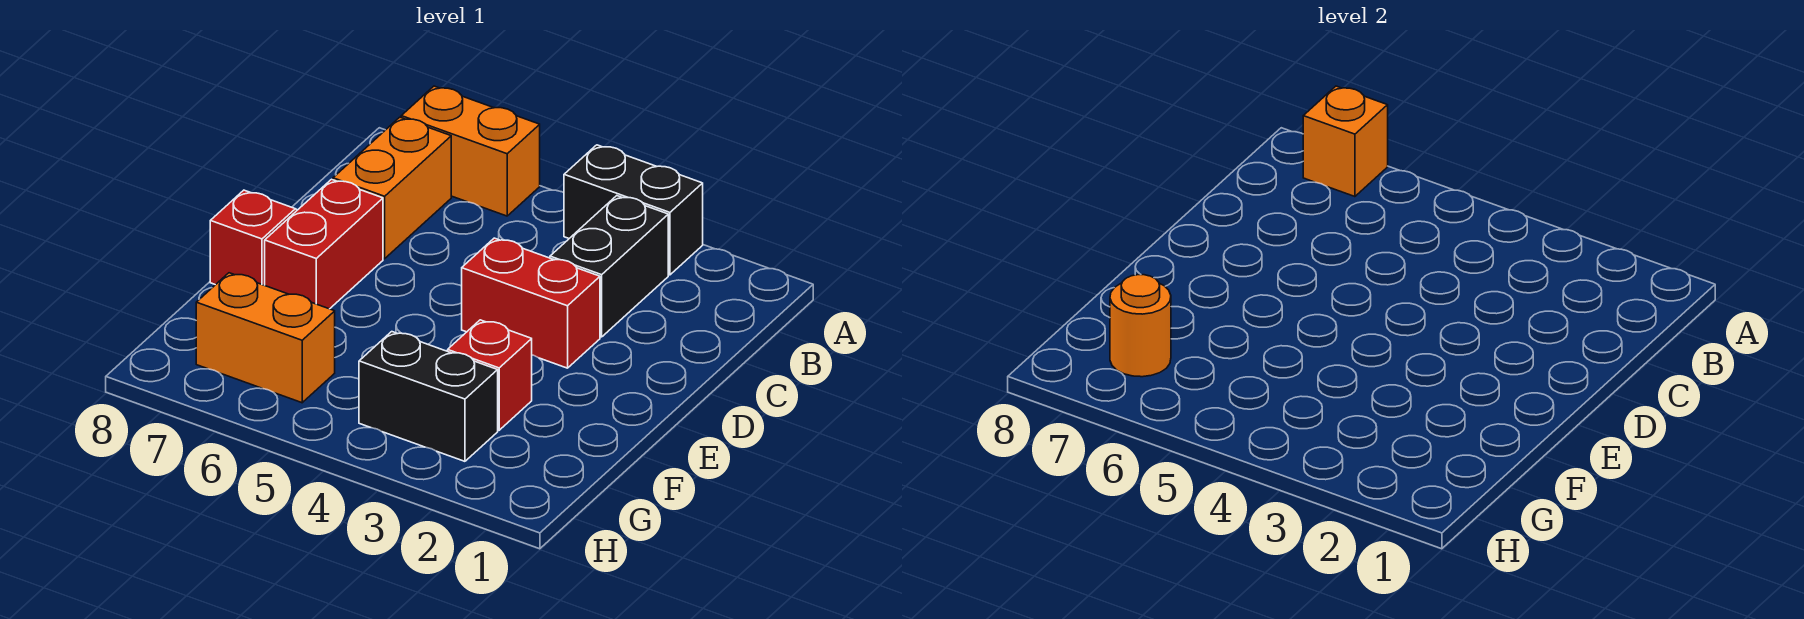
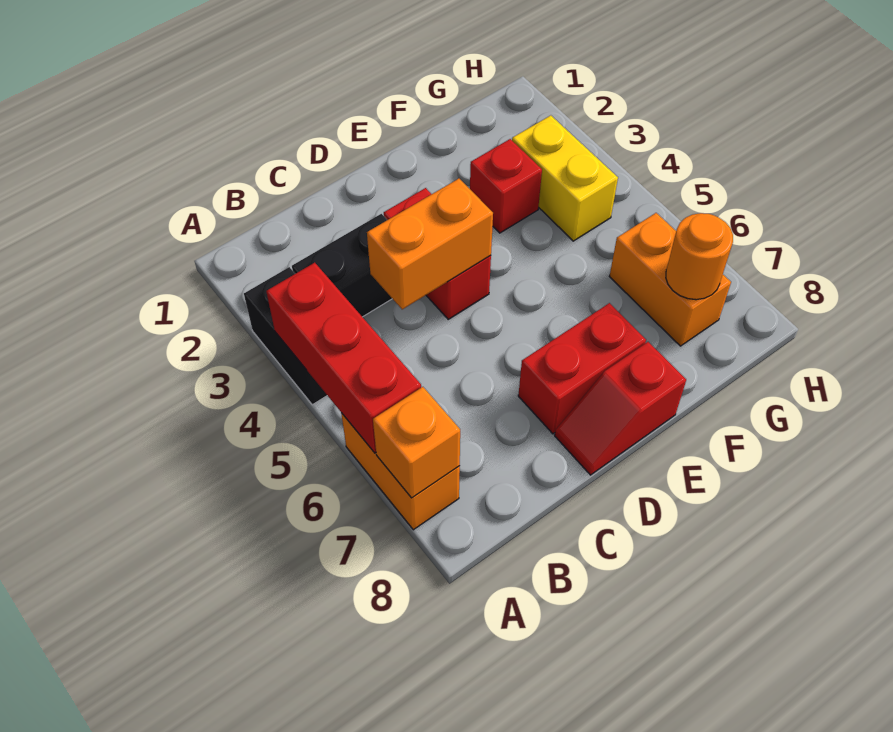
none -> red brick A4:A6 level 2
orange brick B7:C7 level 1 -> orange brick C4:D4 level 2
black brick G3:G4 level 1 -> yellow brick G3:G4 level 1

